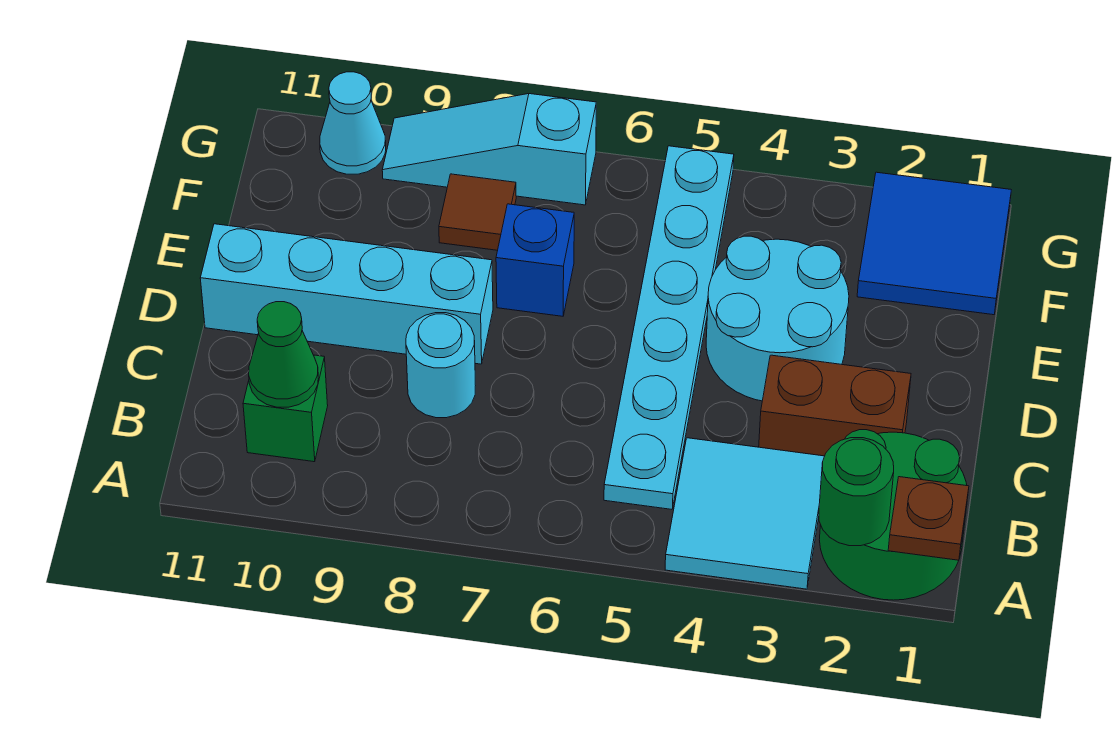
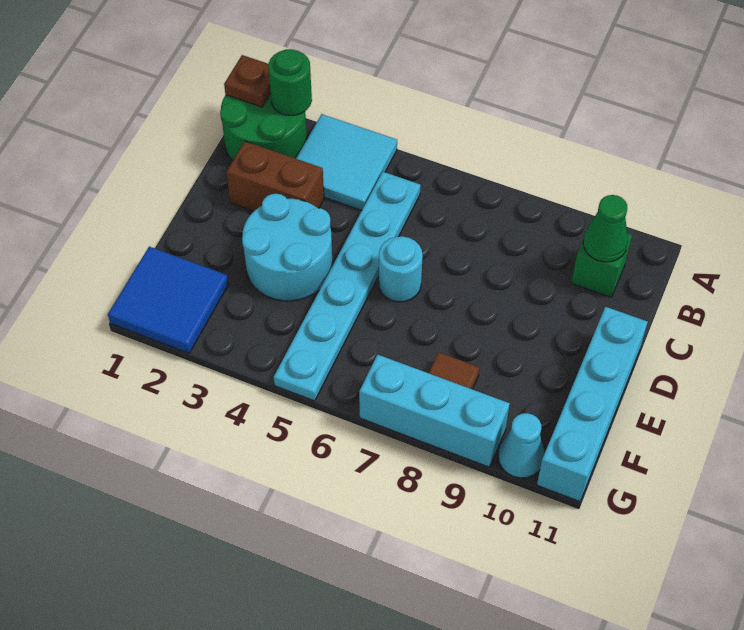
cyan round brick C8 level 1 -> cyan round brick D6 level 1
cyan brick D8:D11 level 1 -> cyan brick D11:G11 level 1
blue brick E7 level 1 -> none
cyan slope G7:G9 level 1 top 7 -> cyan brick G7:G9 level 1

